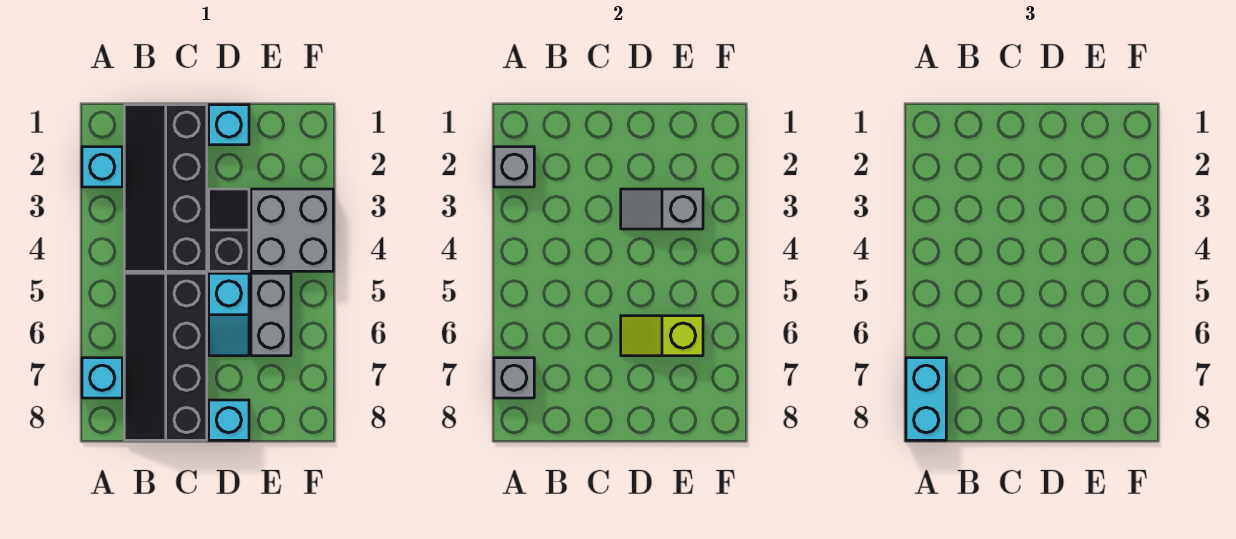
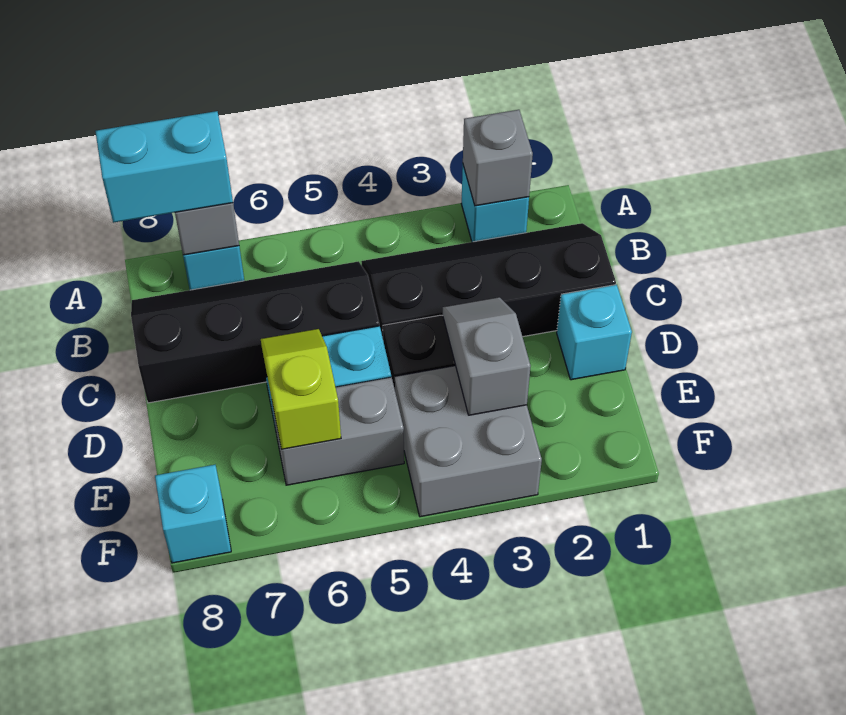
cyan brick D8 level 1 -> cyan brick F8 level 1

